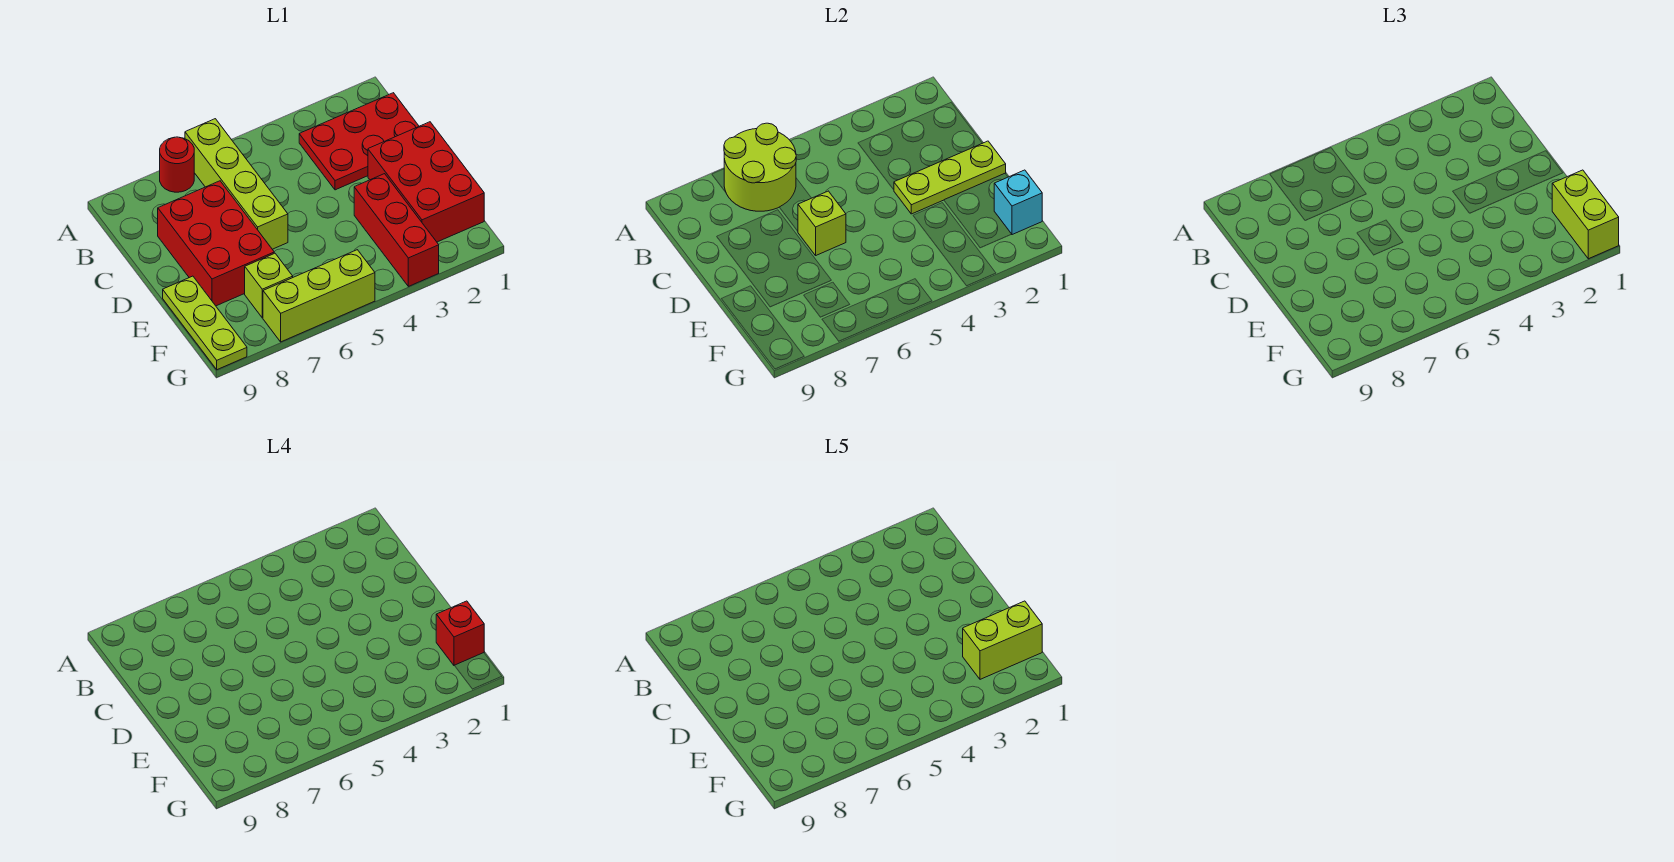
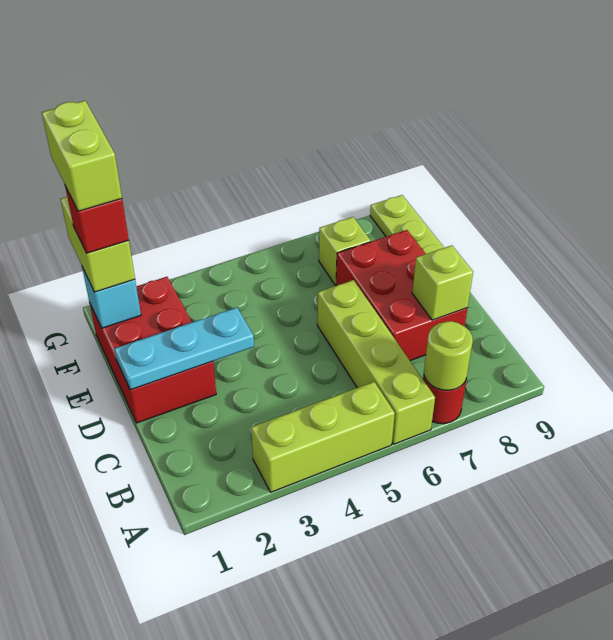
lime round brick A6:B7 level 2 -> lime round brick A7 level 2
red plate B1:C3 level 1 -> none
lime plate D1:D3 level 2 -> cyan plate D1:D3 level 2
lime brick D6 level 2 -> lime brick C8 level 2
red brick E3:G3 level 1 -> none
lime brick F1:F2 level 5 -> lime brick F1:G1 level 5
lime brick G5:G7 level 1 -> lime brick A3:A5 level 1

